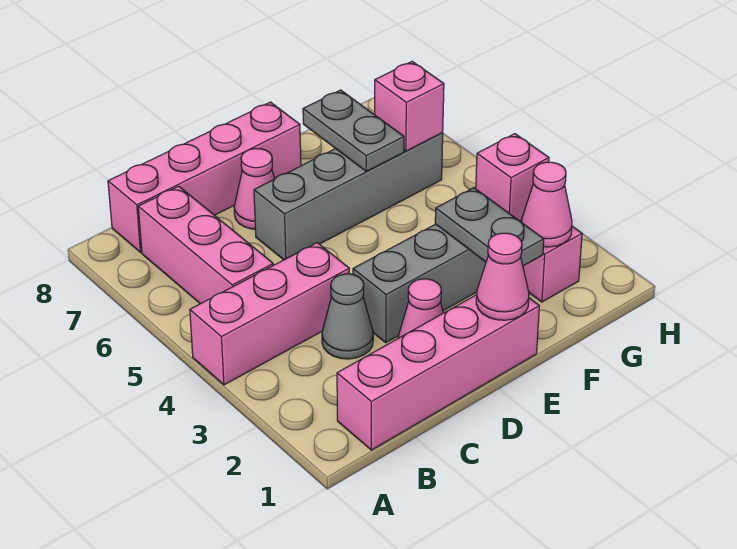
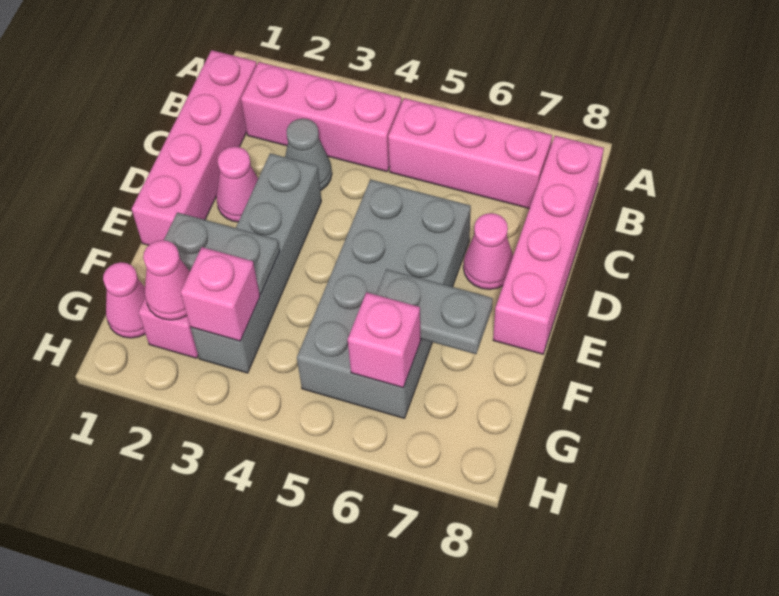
pink brick A4:C4 level 1 -> pink brick B2:B4 level 1
grey brick D6:G6 level 1 -> grey brick D5:G6 level 1
pink cone E1 level 2 -> pink cone G1 level 1

